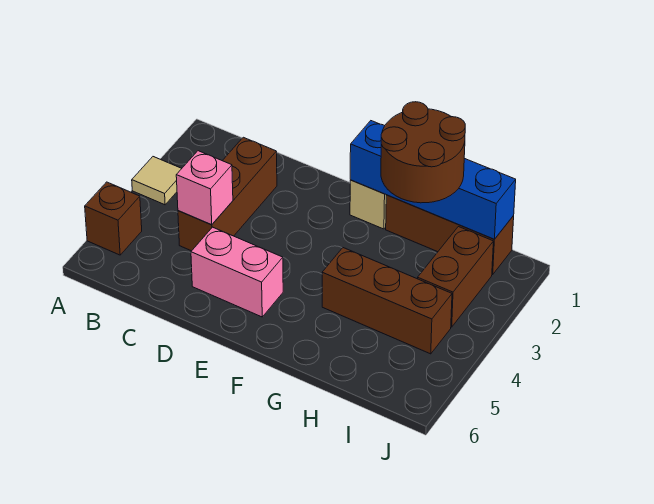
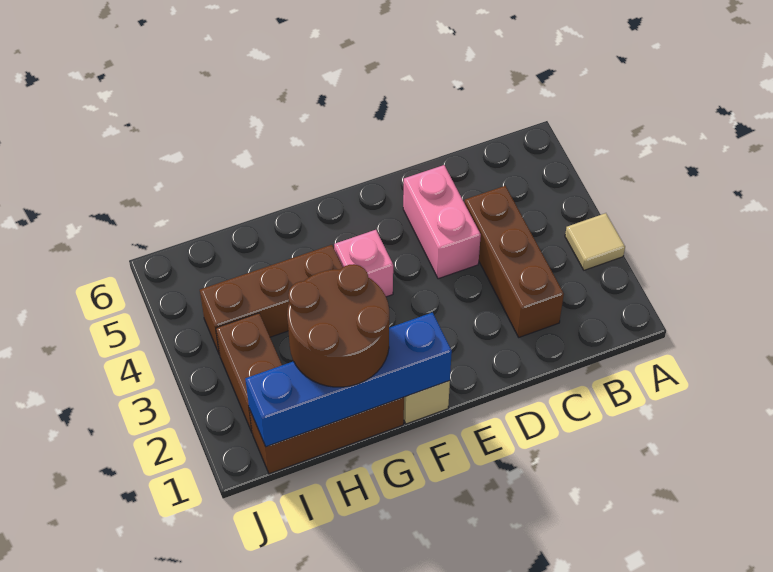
brown brick A5 level 1 -> none
pink brick C4 level 2 -> pink brick F4 level 1
pink brick D5:E5 level 1 -> pink brick D4:D5 level 1

